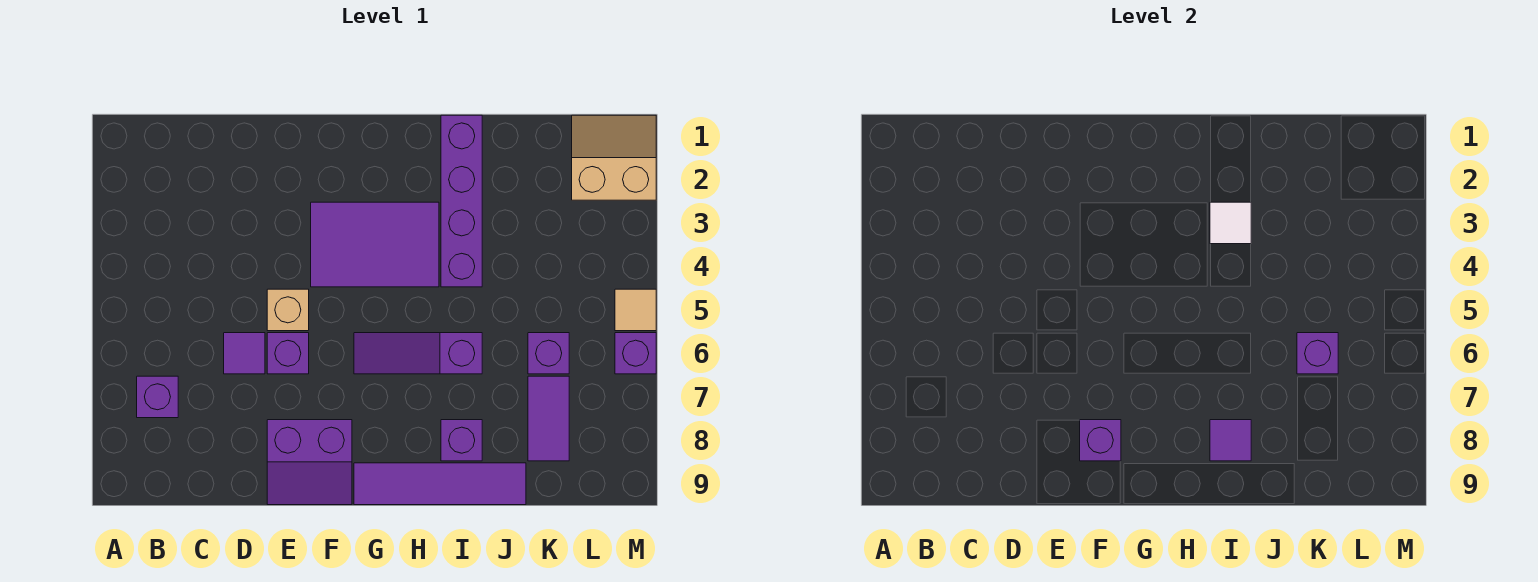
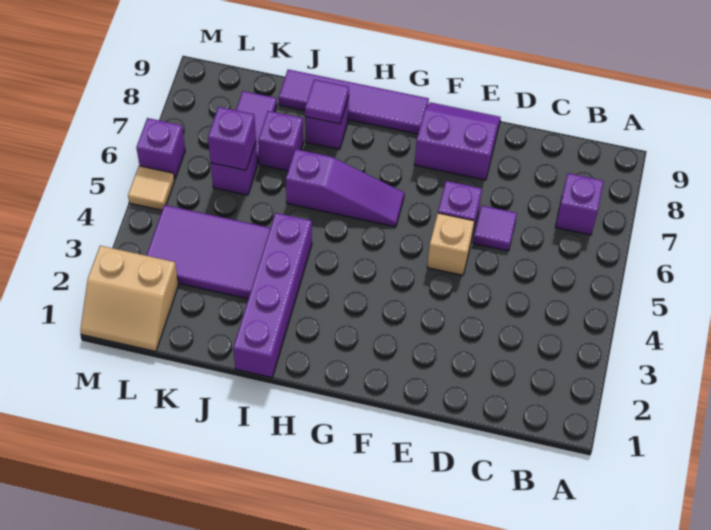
purple tile F3:H4 level 1 -> purple tile J3:L4 level 1
purple brick F8 level 2 -> purple brick J7 level 1
white tile I3 level 2 -> none

